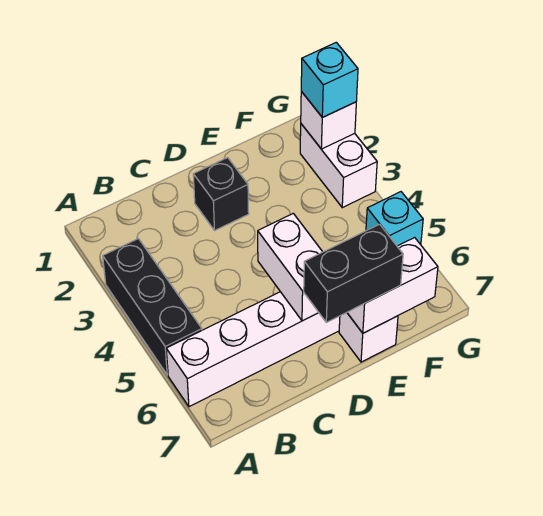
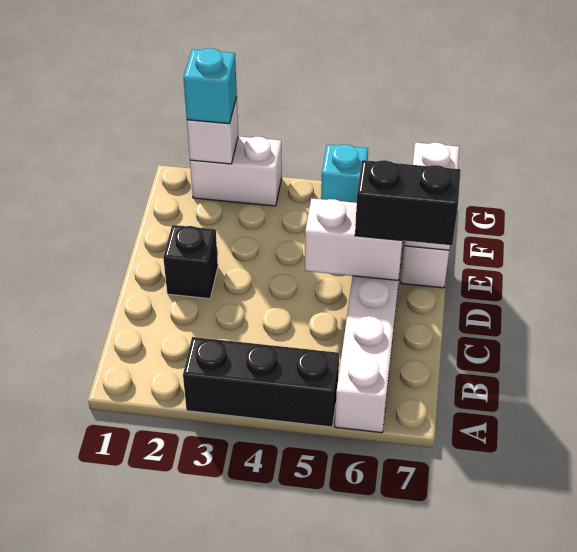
black brick D7:E7 level 3 -> black brick D6:D7 level 3

